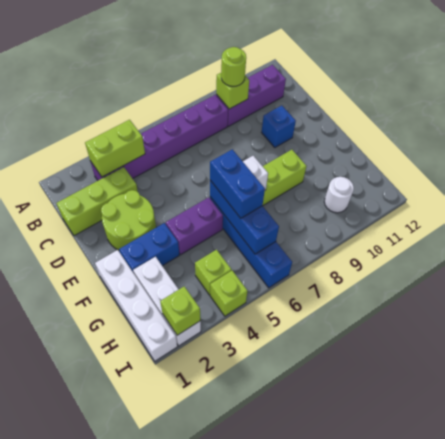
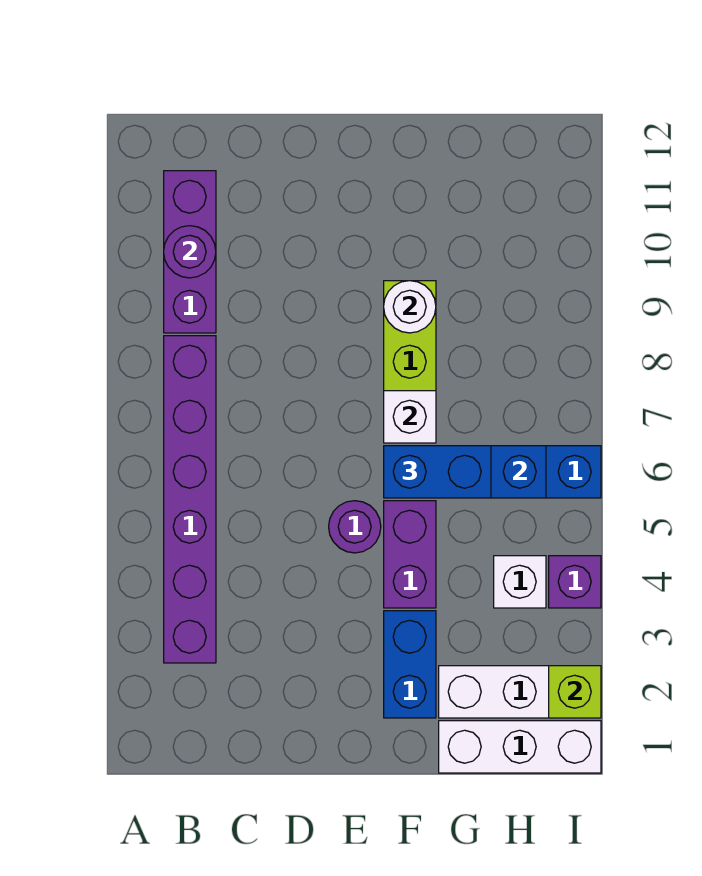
lime brick B3:B4 level 2 -> none
lime brick B9 level 2 -> none
lime round brick B9 level 3 -> none
none -> purple round brick B10 level 2
lime brick C1:C3 level 1 -> none
lime round brick D2:E3 level 1 -> none
blue brick D10 level 1 -> none
none -> purple round brick E5 level 1
white brick F1:I1 level 1 -> white brick G1:I1 level 1
lime brick H4 level 1 -> white brick H4 level 1
white round brick H10 level 1 -> white round brick F9 level 2
lime brick I4 level 1 -> purple brick I4 level 1

